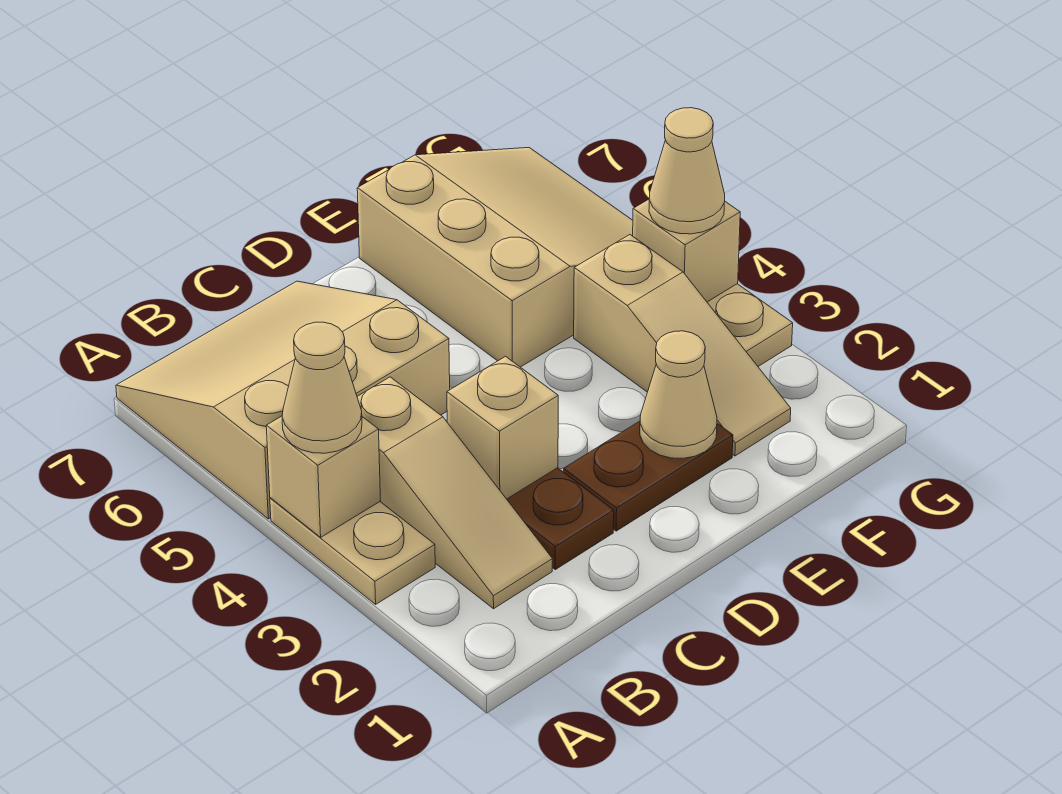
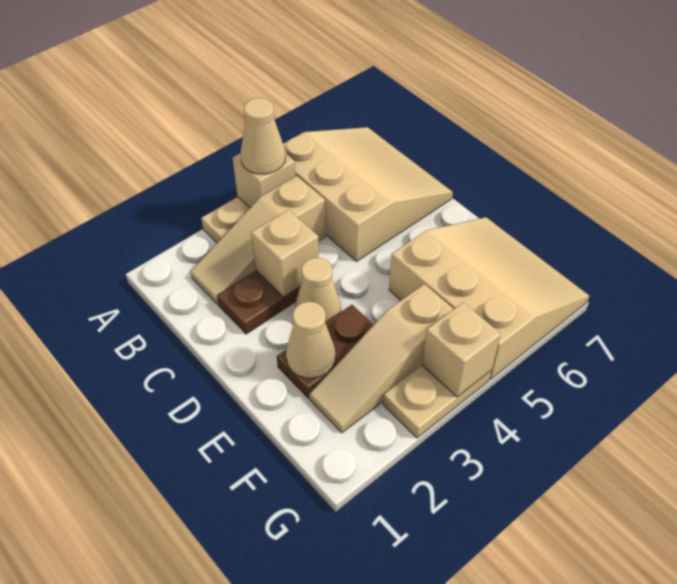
brown plate D2:E2 level 1 -> brown plate E2:E3 level 1
tan slope E5:G7 level 1 top E -> tan slope E5:G7 level 1 top 5
tan cone G4 level 3 -> tan cone D3 level 1

